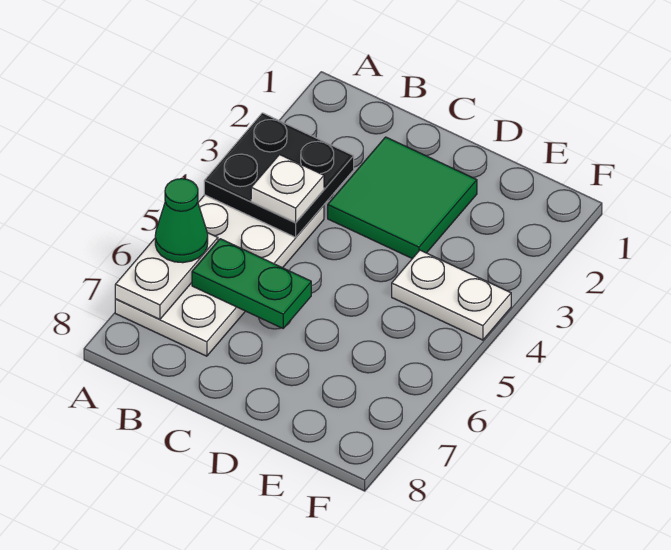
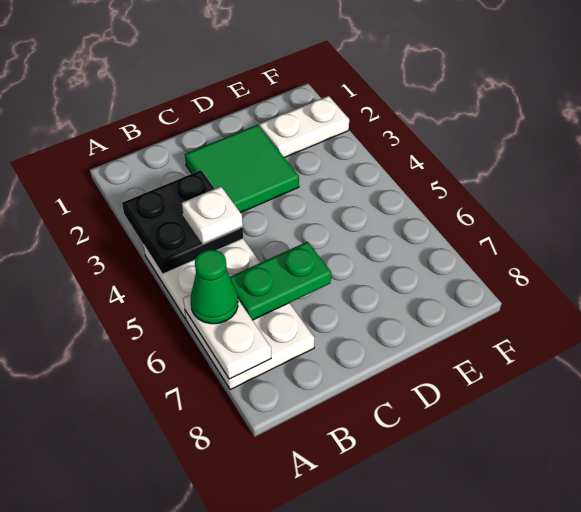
white plate E4:F4 level 1 -> white plate E2:F2 level 1

